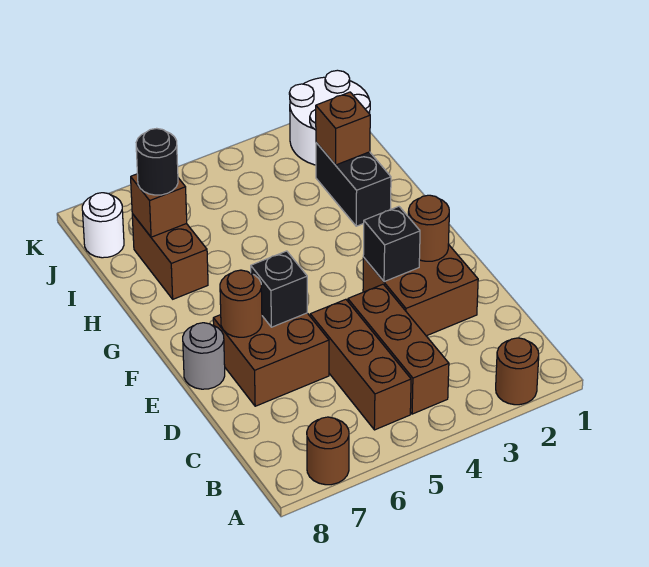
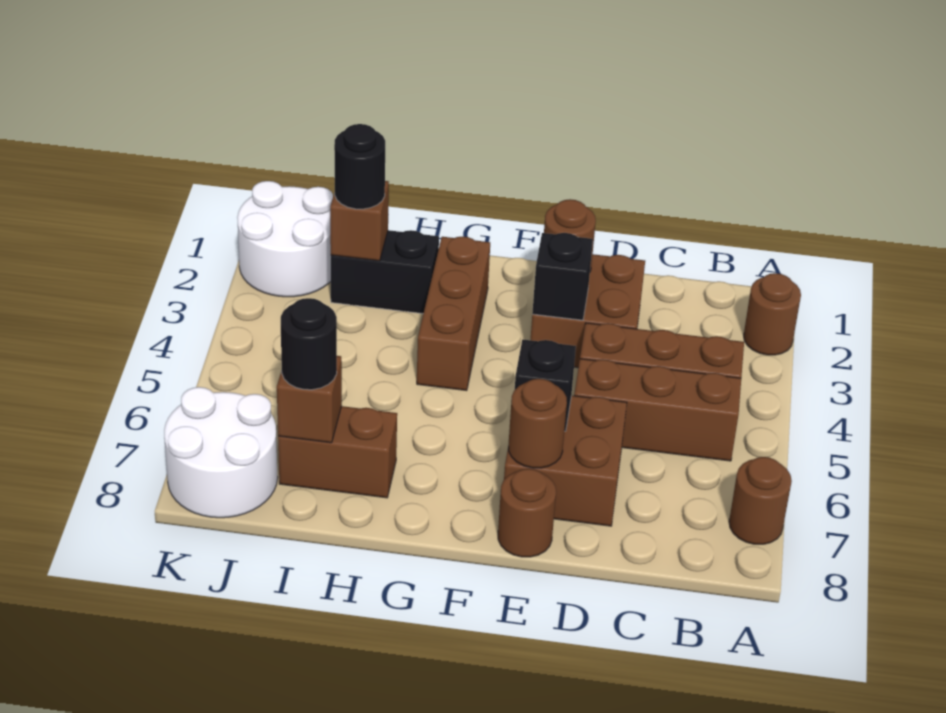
grey round brick E8 level 1 -> brown round brick E8 level 1
none -> brown brick G2:G4 level 1
none -> black round brick I2 level 3
white round brick J8 level 1 -> white round brick J7:K8 level 1

